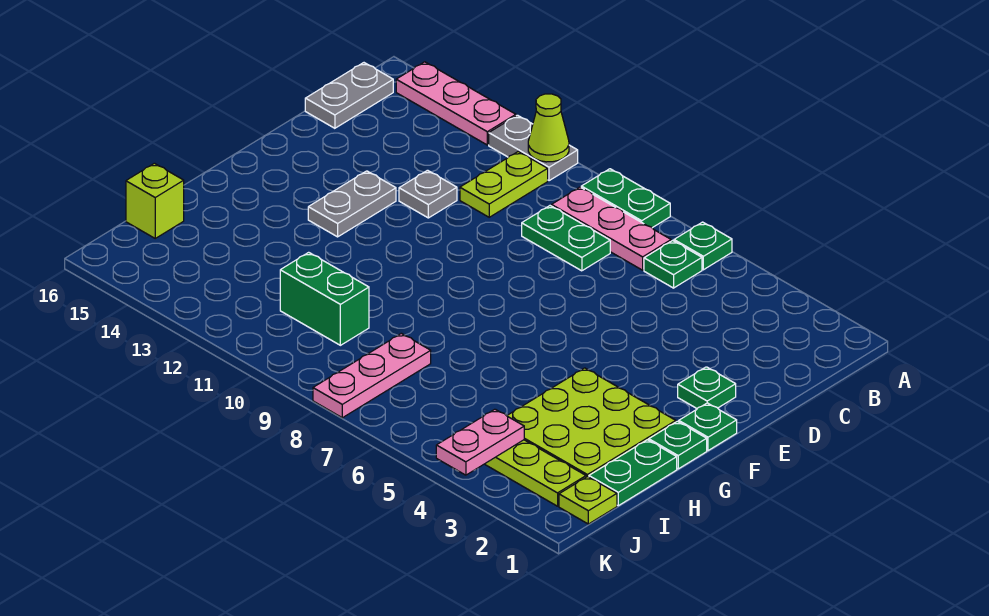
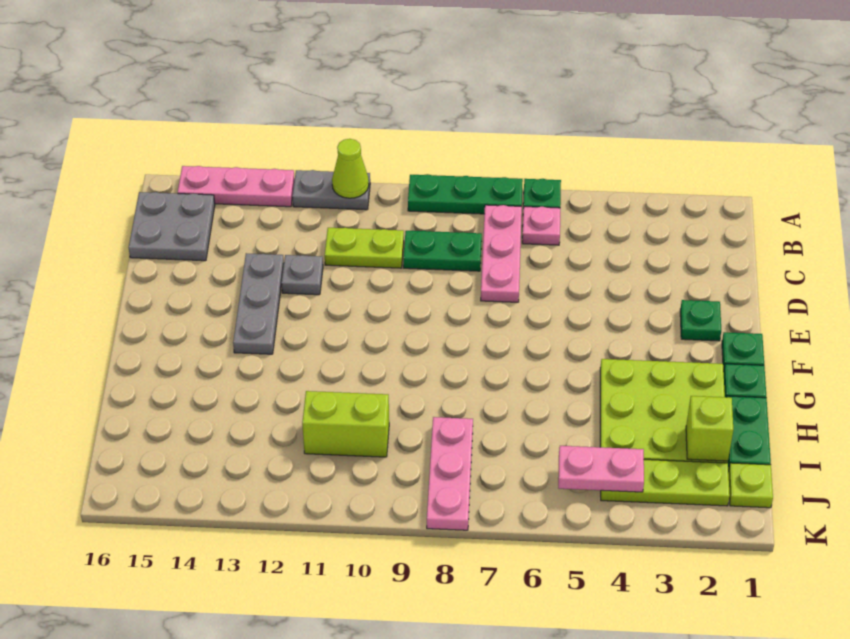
green plate A8:A9 level 1 -> green plate A7:A9 level 1
green plate B6 level 1 -> pink plate B6 level 1
pink plate B7:B9 level 1 -> pink plate B7:D7 level 1
lime plate B11:C11 level 1 -> lime plate C10:C11 level 1
grey plate B16:C16 level 1 -> grey plate B15:C16 level 1
grey plate E13:F13 level 1 -> grey plate D13:F13 level 1
green brick I10:I11 level 1 -> lime brick I10:I11 level 1
lime brick I16 level 1 -> lime brick I2 level 2
pink plate J4:K4 level 2 -> pink plate J4:J5 level 2

